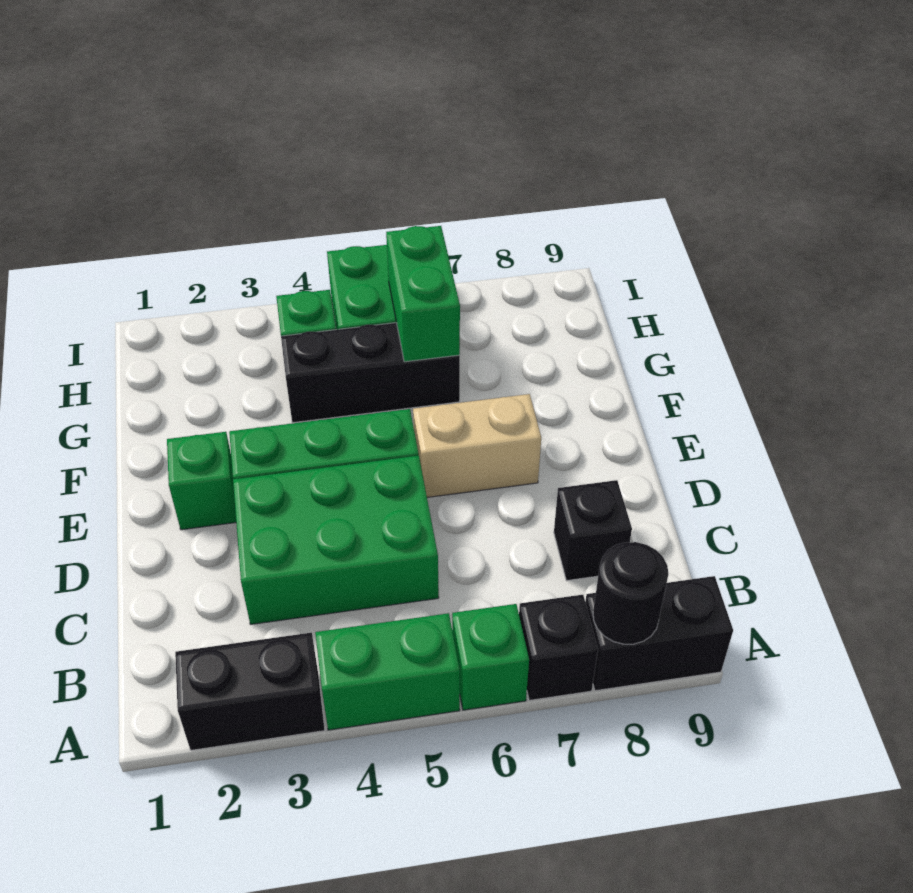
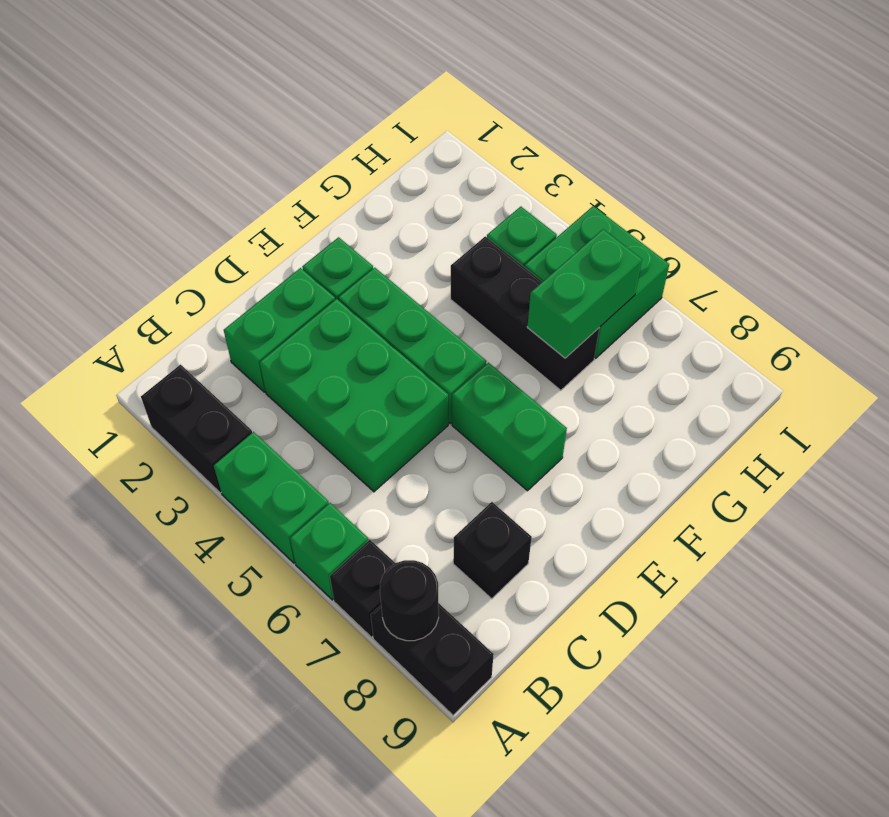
none -> green brick C2:D2 level 1
tan brick E6:E7 level 1 -> green brick E6:E7 level 1

